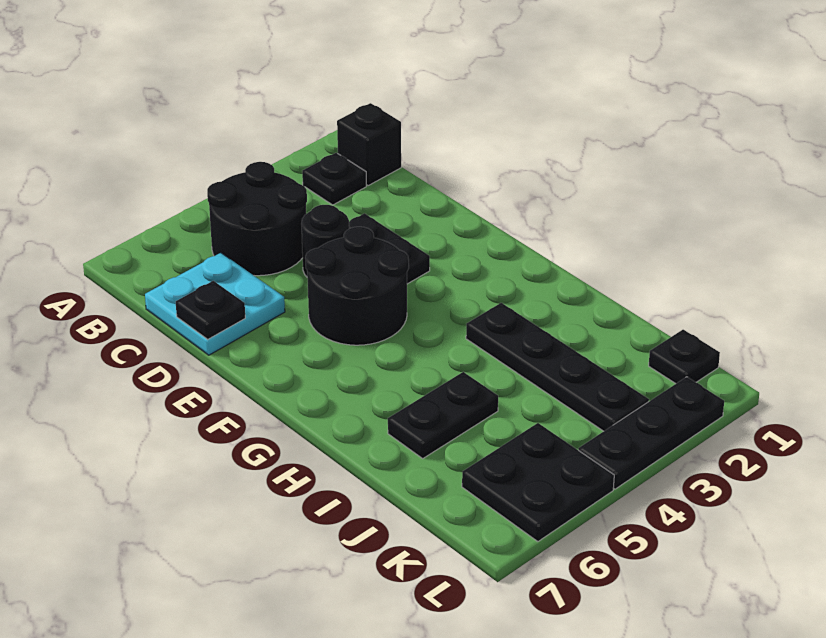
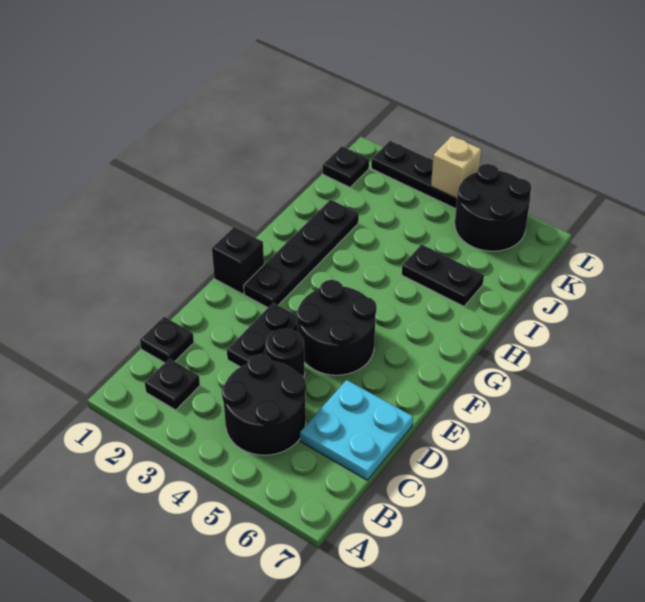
black brick B1 level 1 -> black brick F1 level 1
black plate D7 level 2 -> black plate C1 level 1
black plate H3:K3 level 1 -> black plate F2:I2 level 1
black plate K5:L6 level 1 -> black round brick K5:L6 level 1
none -> tan brick L4 level 2

